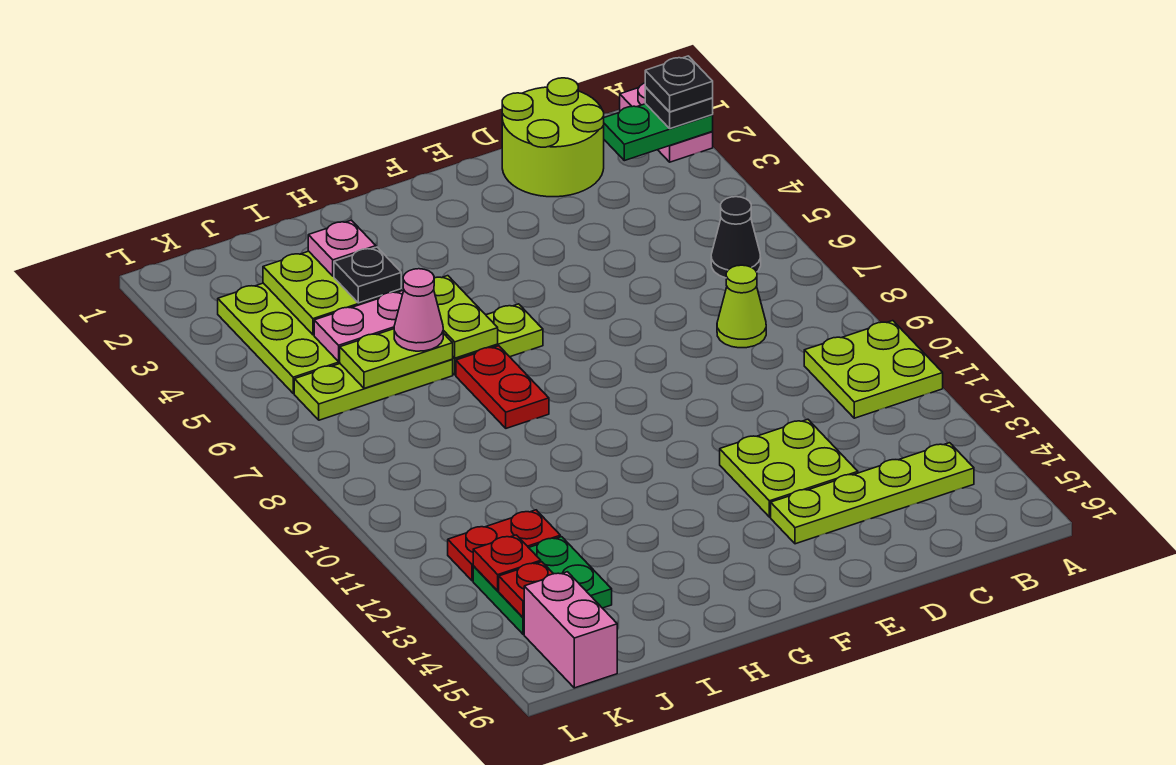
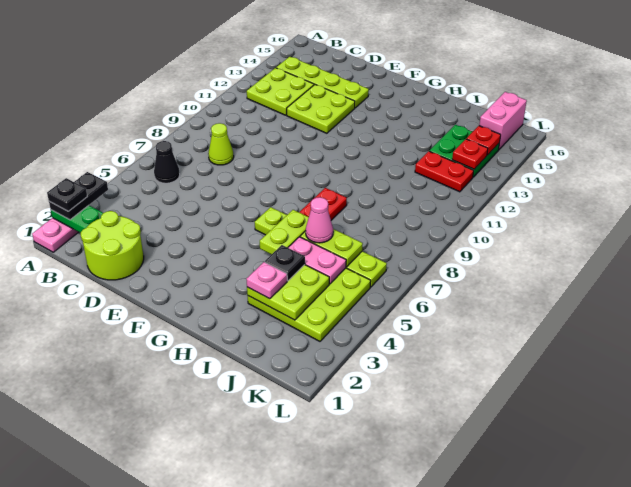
black plate A2 level 3 -> black plate A2:A3 level 3
lime plate A10:B11 level 1 -> lime plate B12:C13 level 1

